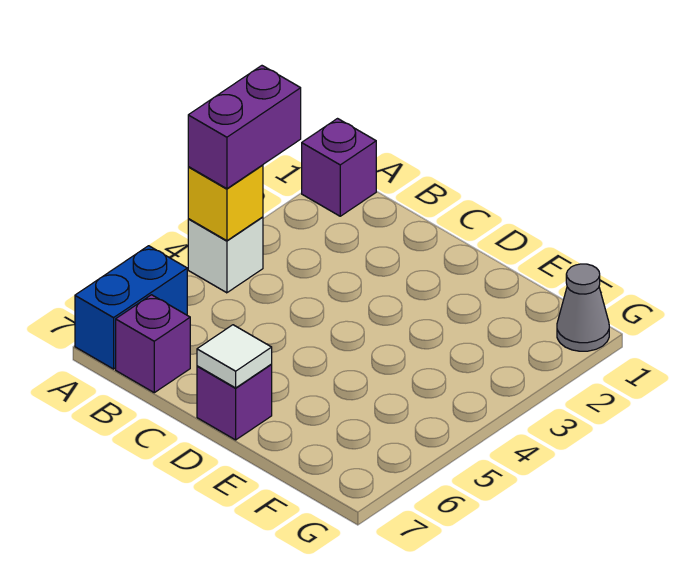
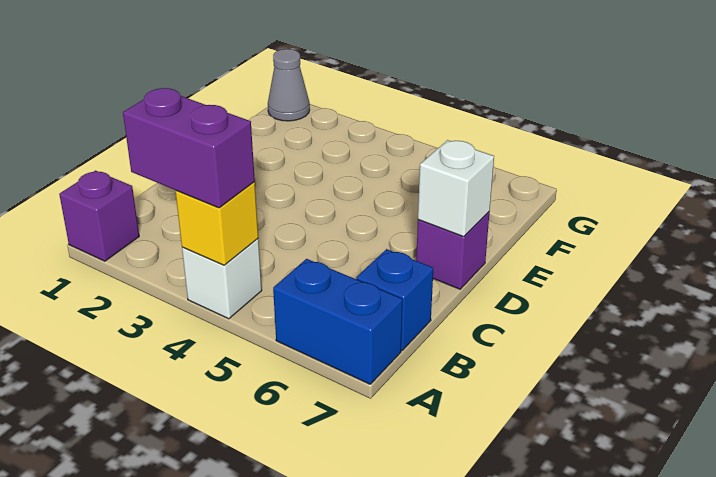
purple brick B7 level 1 -> blue brick B7 level 1
white tile D7 level 2 -> white brick D7 level 2

